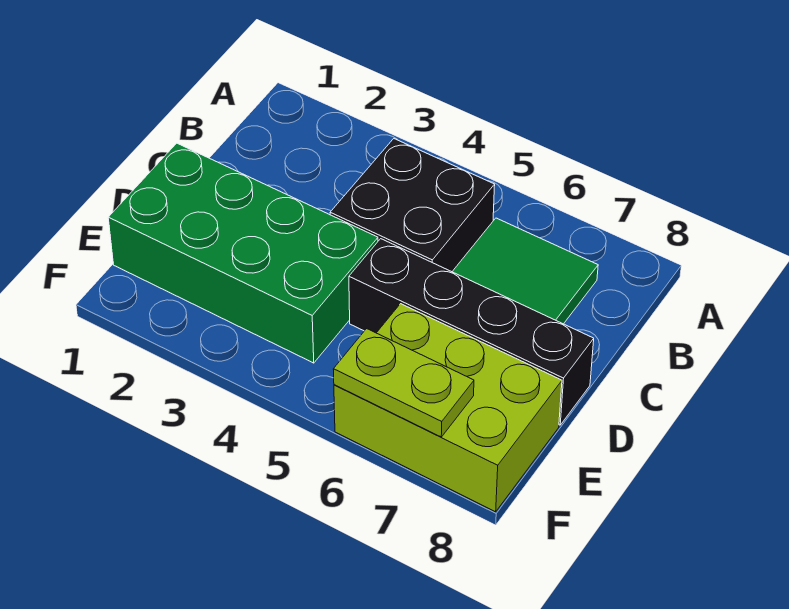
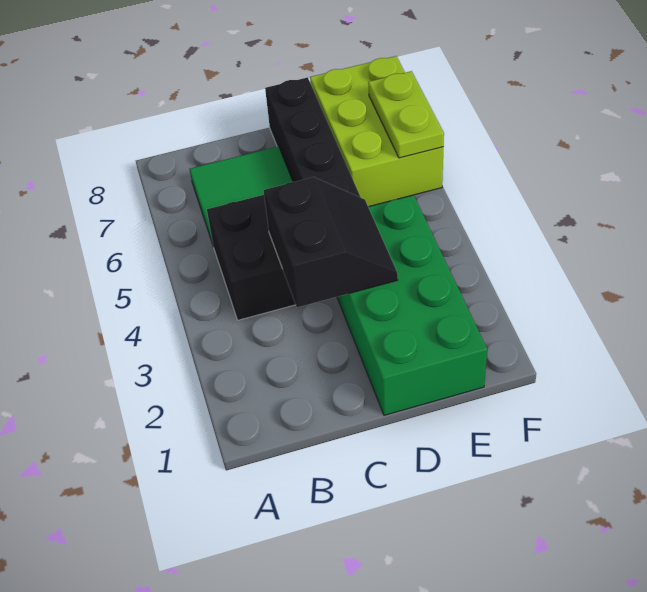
none -> black slope C3:D4 level 2 top C

